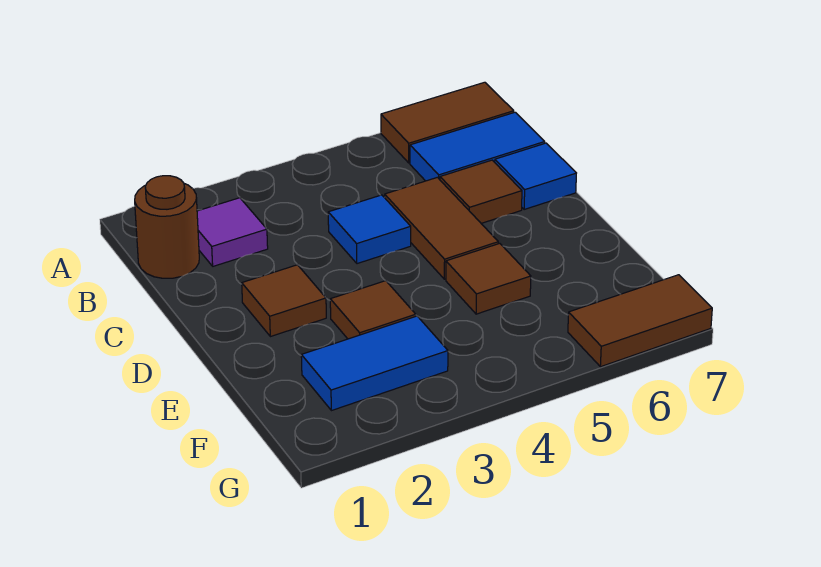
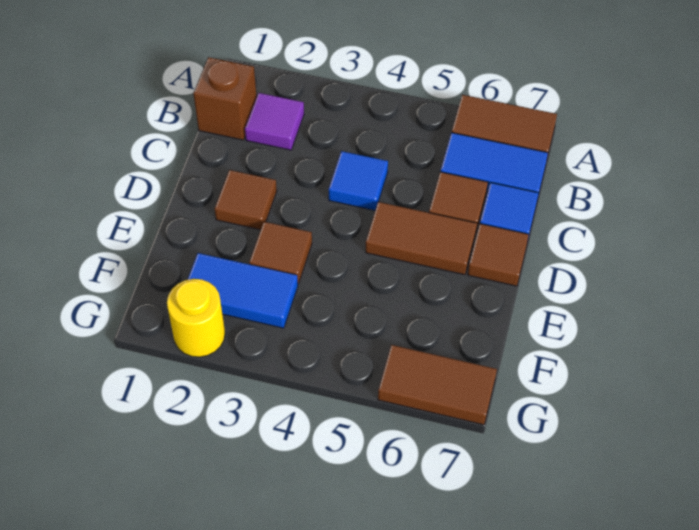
brown round brick B1 level 1 -> brown brick B1 level 1
brown tile C5:D5 level 1 -> brown tile D5:D6 level 1
brown tile E5 level 1 -> brown tile D7 level 1
none -> yellow round brick G2 level 1

